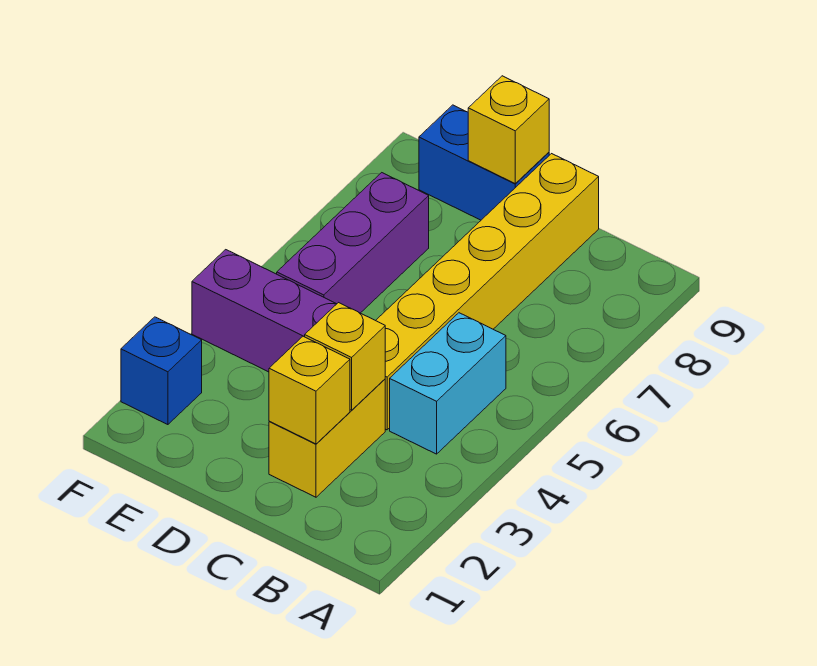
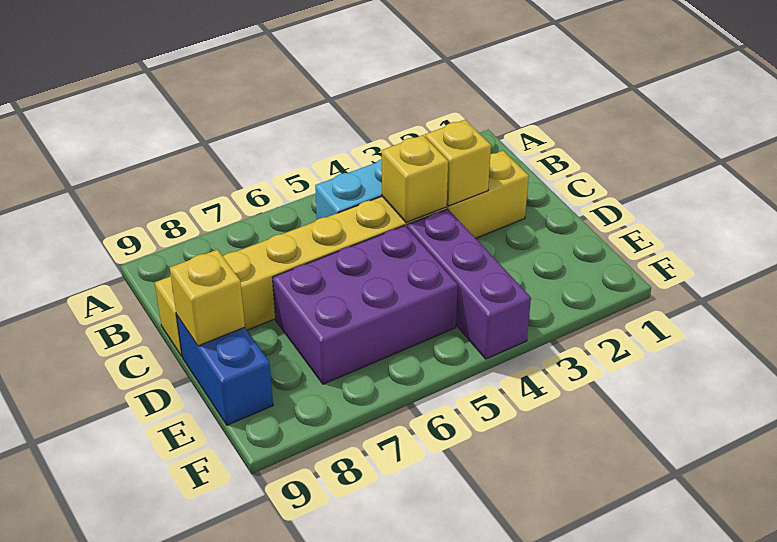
yellow brick C2 level 2 -> yellow brick C4 level 2
purple brick E5:E7 level 1 -> purple brick D5:E7 level 1
blue brick F2 level 1 -> none

